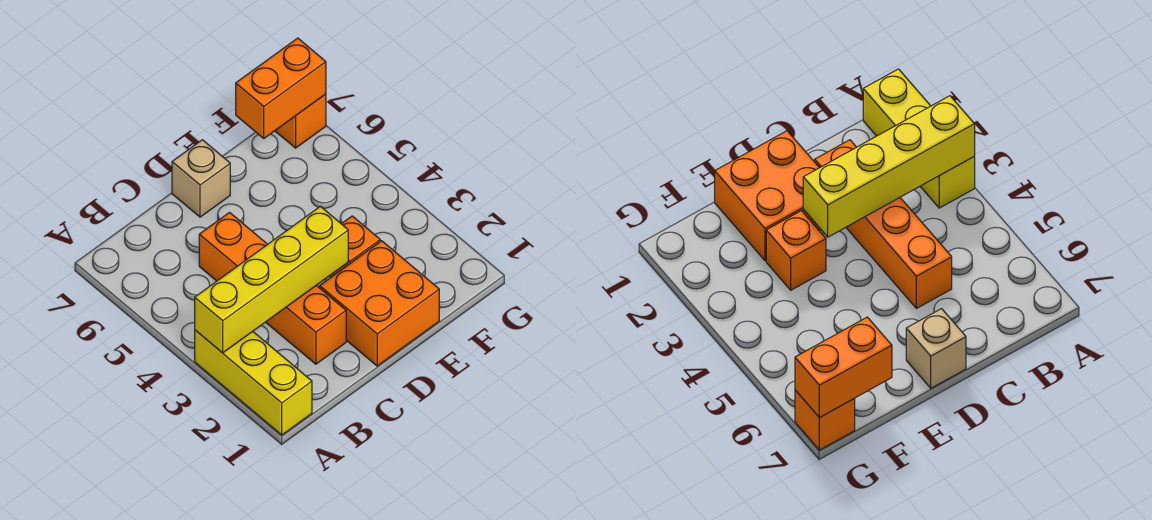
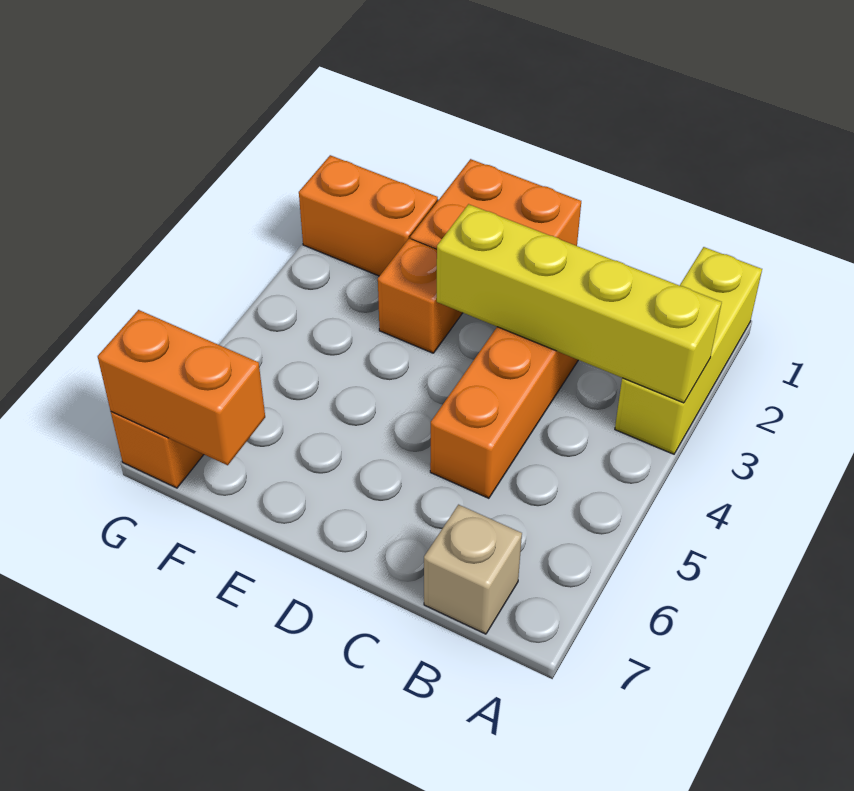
tan brick D7 level 1 -> tan brick B7 level 1
none -> orange brick F2:G2 level 1

